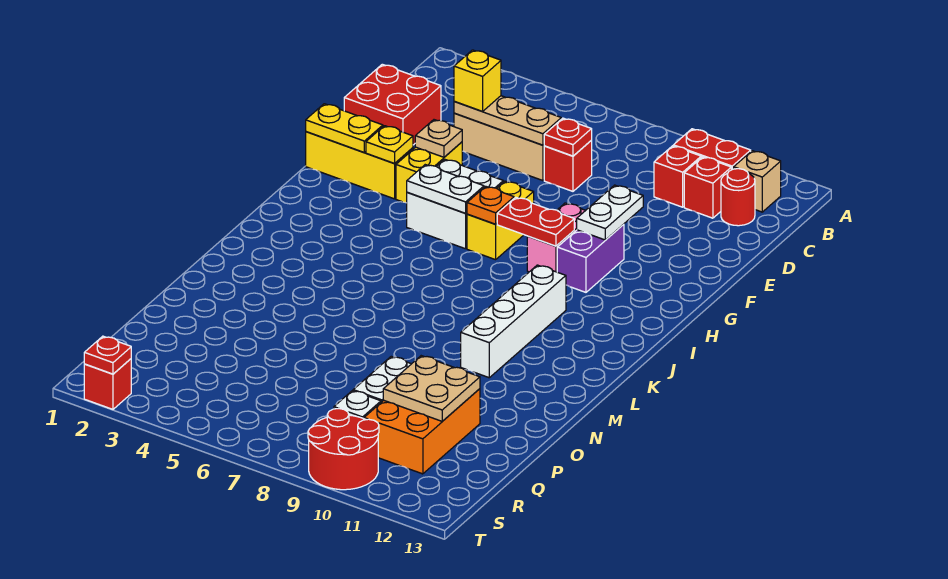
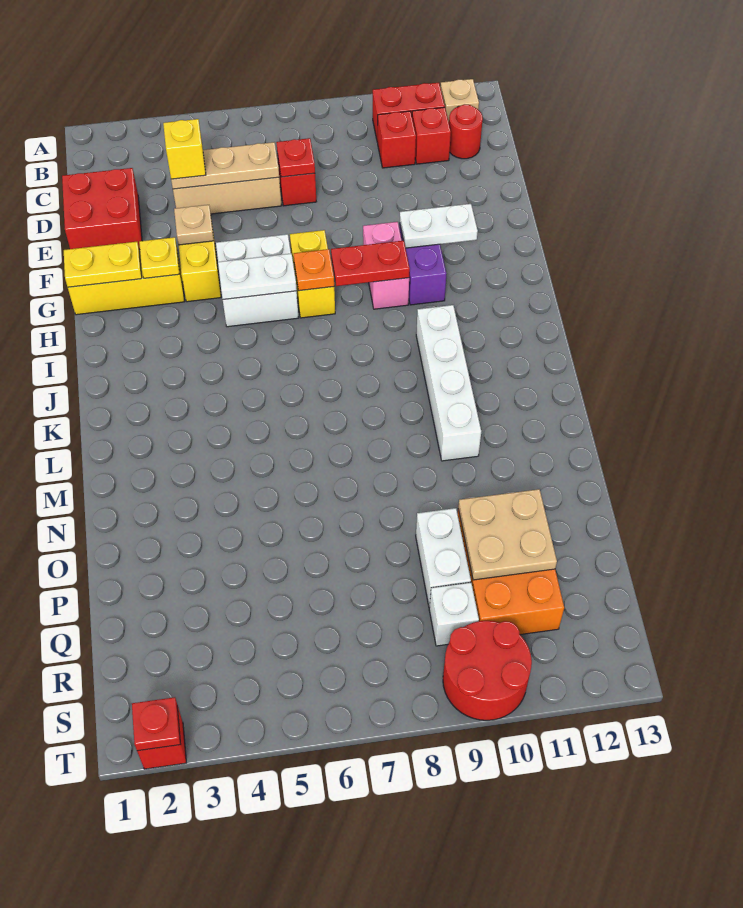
white plate F10:G10 level 2 -> white plate G10:G11 level 2

